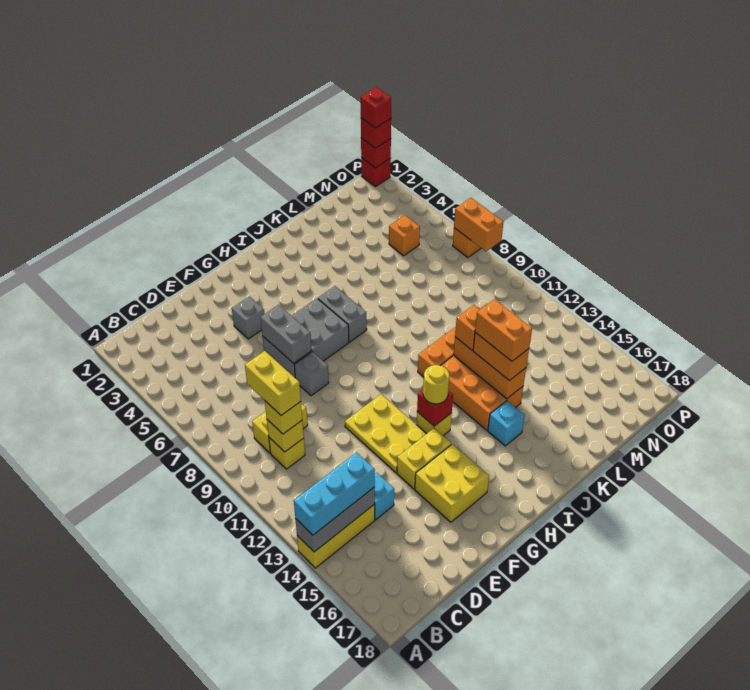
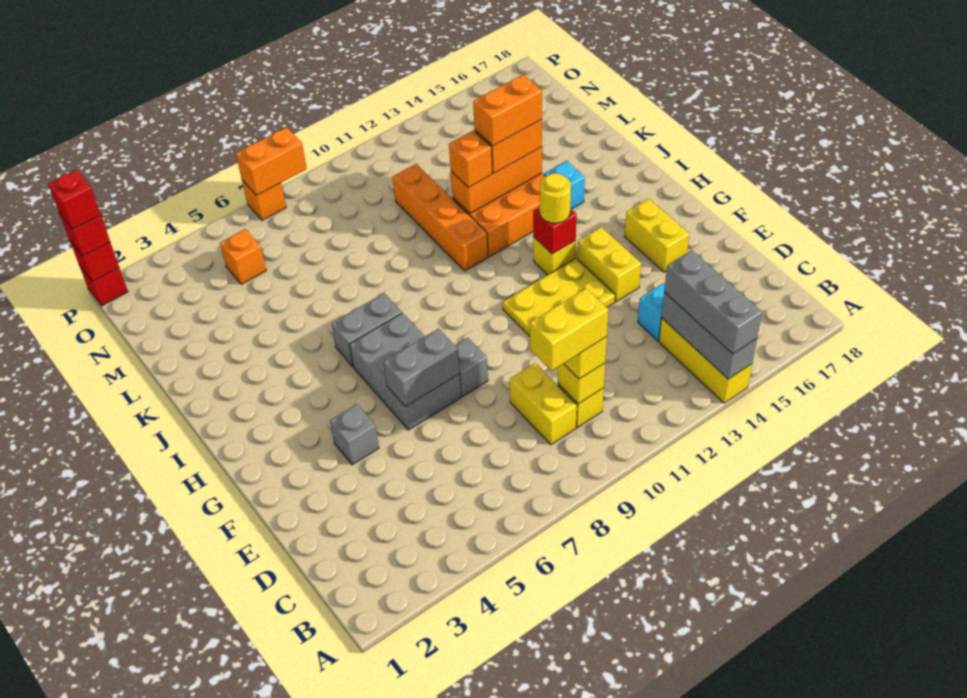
cyan brick A14:C14 level 3 -> grey brick A14:C14 level 3
yellow brick F15:G16 level 1 -> yellow brick F16:G16 level 1

